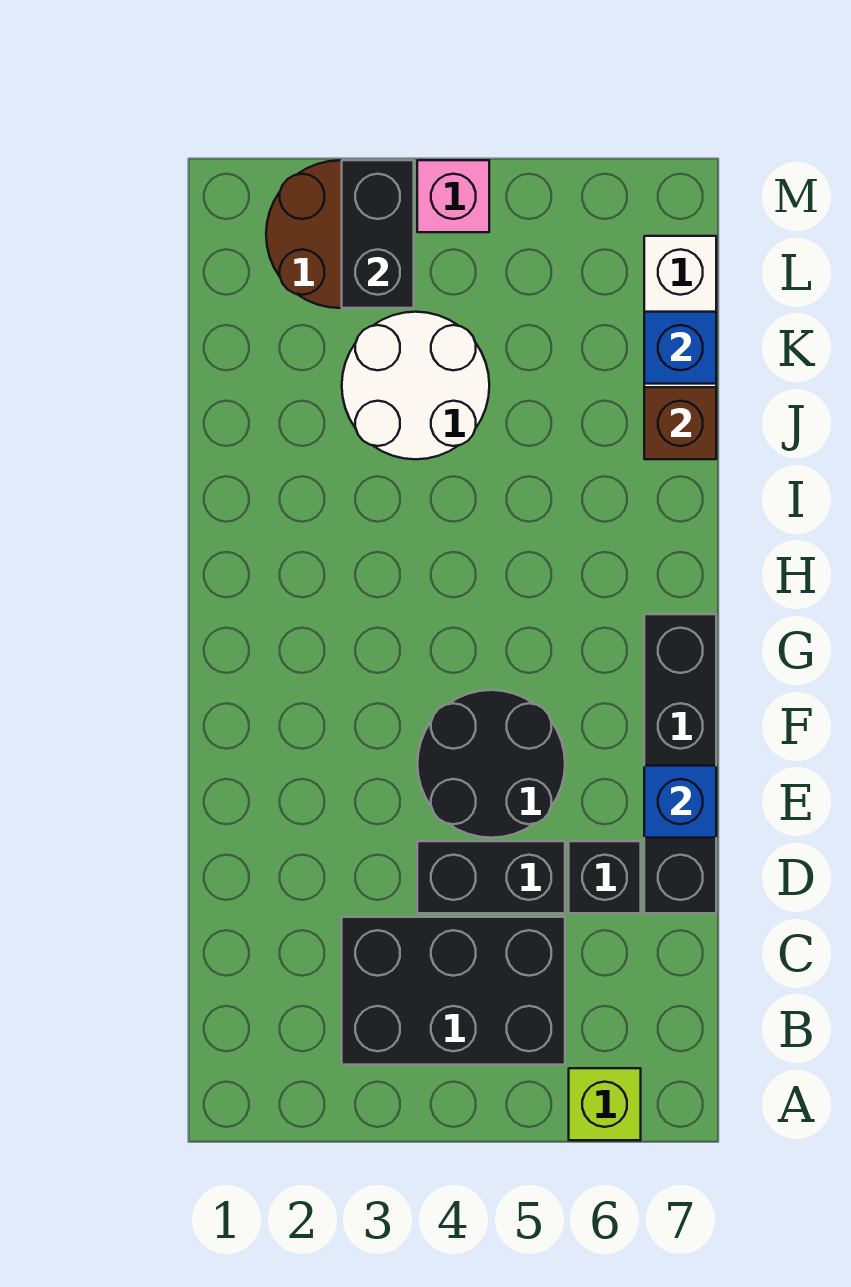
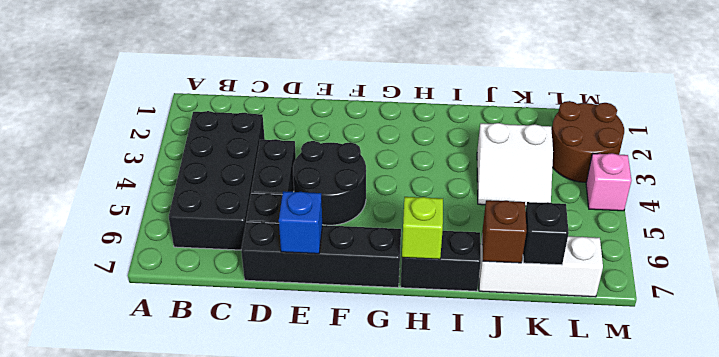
lime brick A6 level 1 -> lime brick H7 level 2
black brick B3:C5 level 1 -> black brick B3:C6 level 1
white round brick J3:K4 level 1 -> white slope J3:K4 level 1 top 3
blue brick K7 level 2 -> black brick K7 level 2
black brick L3:M3 level 2 -> black brick H7:I7 level 1

